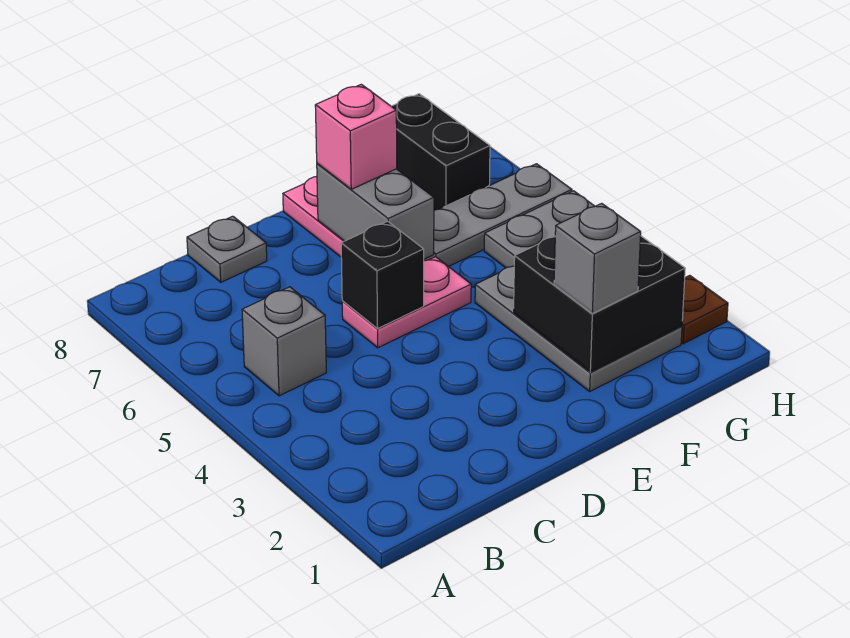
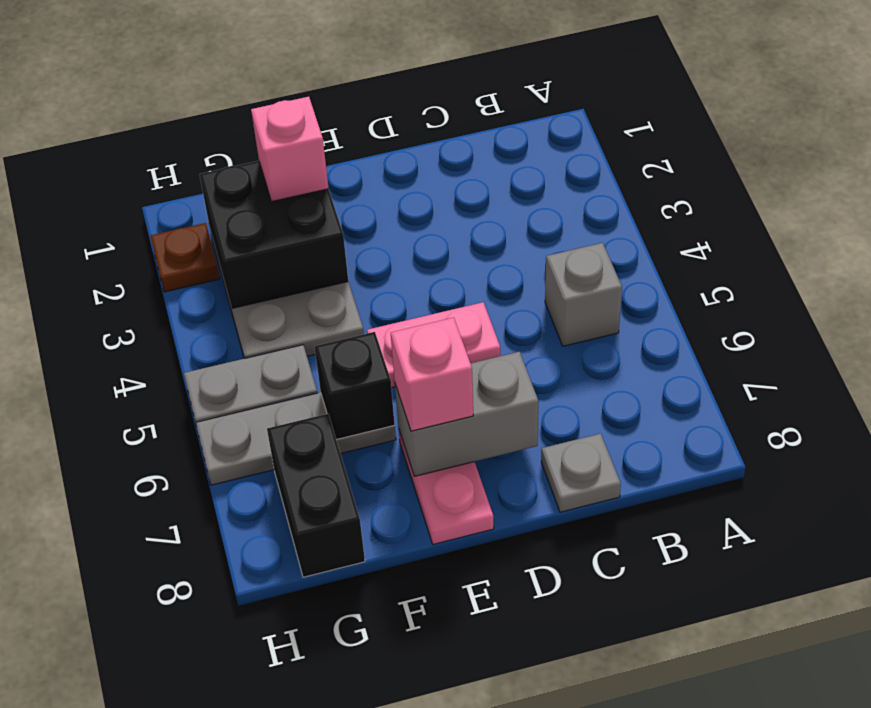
black brick D5 level 2 -> black brick F6 level 2
grey brick E6:E7 level 2 -> grey brick D7:E7 level 2
grey brick F2 level 3 -> pink brick F2 level 3

